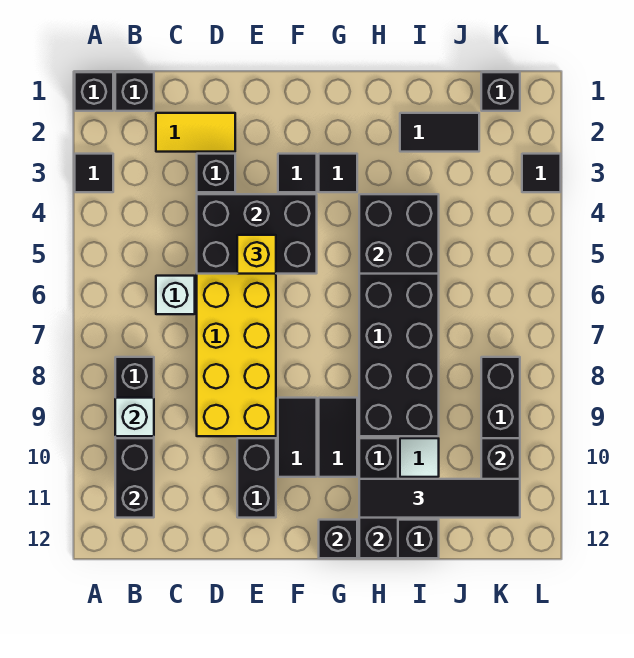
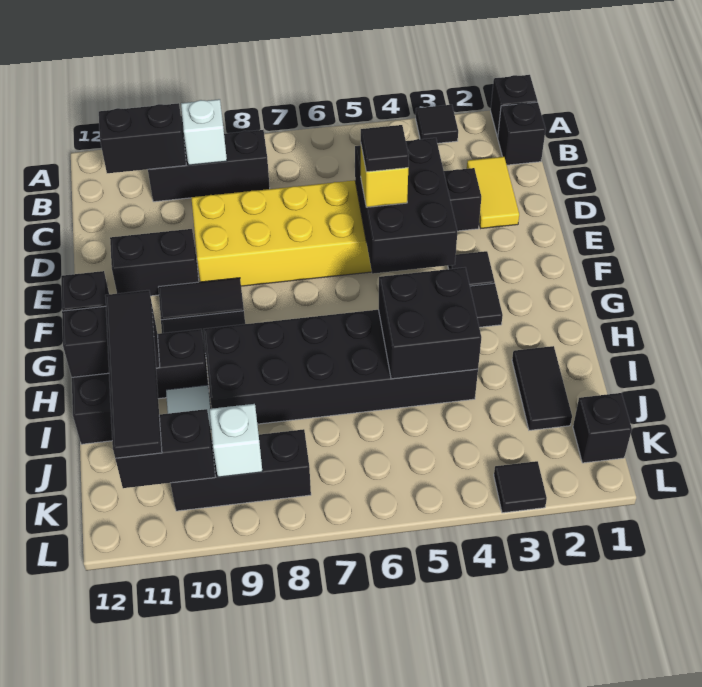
white brick C6 level 1 -> white brick K9 level 2
none -> black tile E5 level 4

